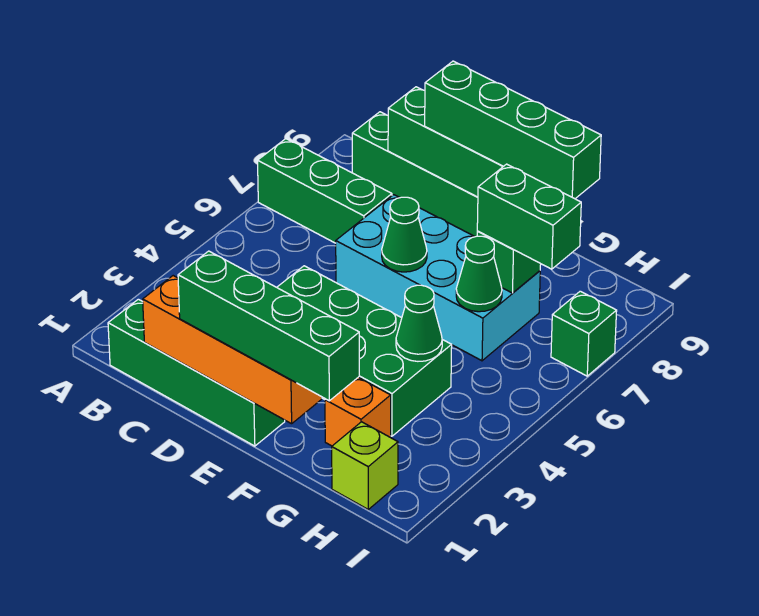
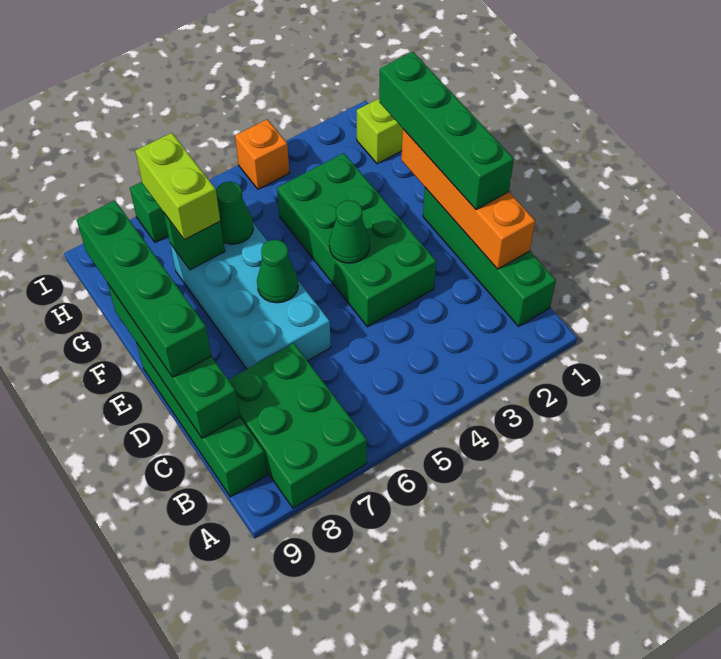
green brick A7:C7 level 1 -> green brick A7:C8 level 1
orange brick G2 level 1 -> orange brick I4 level 1
green cone G4 level 2 -> green cone E4 level 2
green brick G7:H7 level 3 -> lime brick G7:H7 level 3

